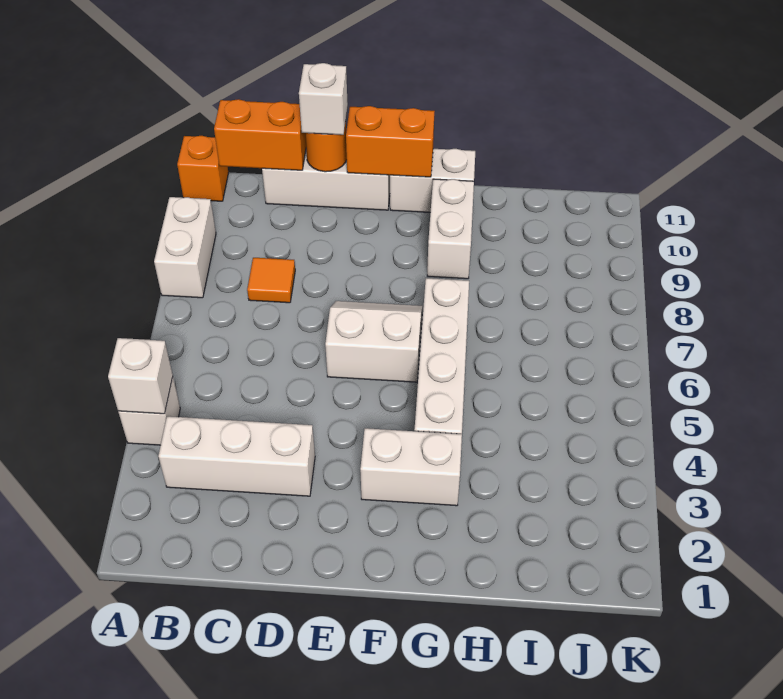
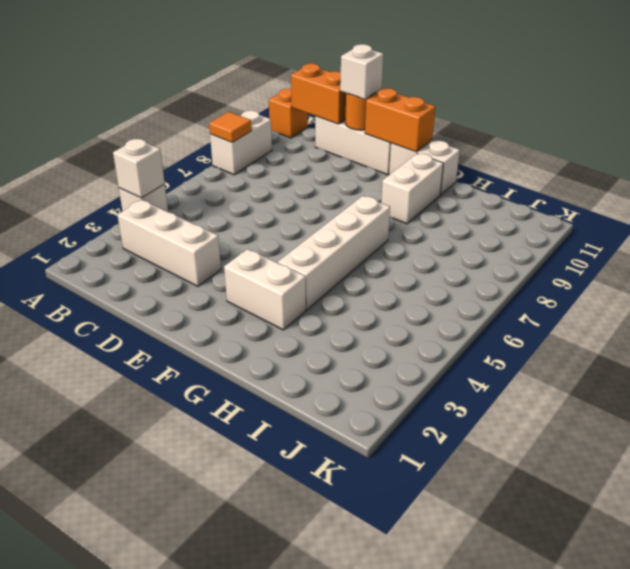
orange tile C8 level 1 -> orange tile A8 level 2
white slope E6:F7 level 1 top 6 -> none

